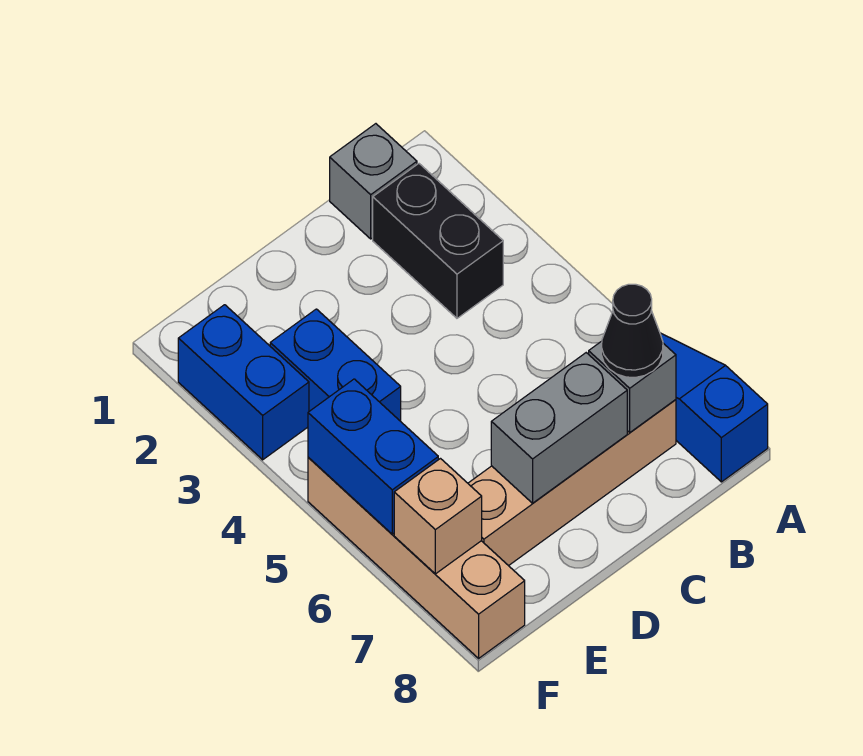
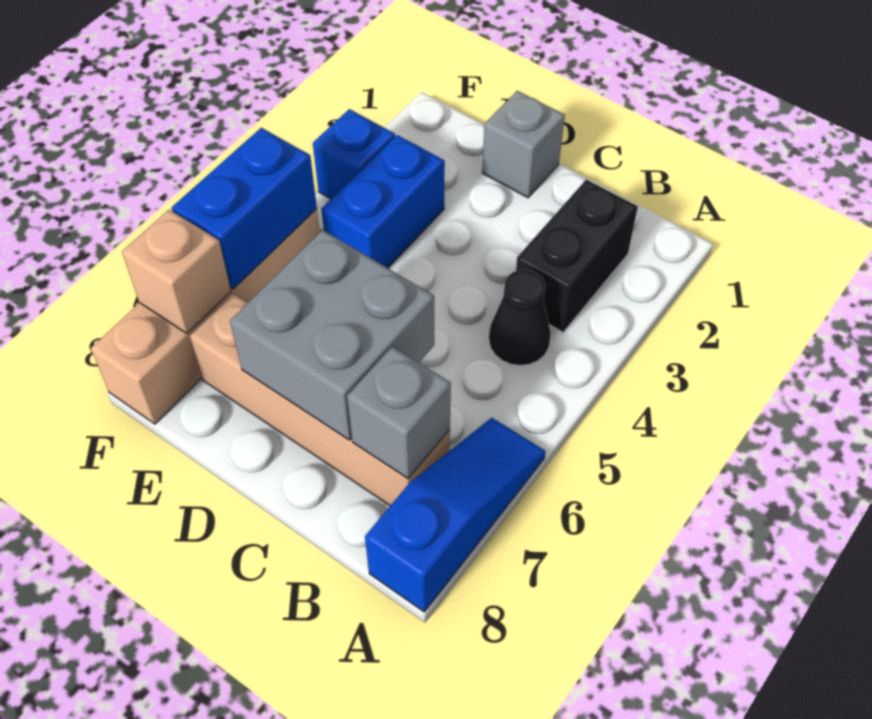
grey brick B1 level 1 -> grey brick D1 level 1
black cone B7 level 3 -> black cone B4 level 1
grey brick C7:D7 level 2 -> grey brick C6:D7 level 2
blue brick F2:F3 level 1 -> blue brick F3 level 1

